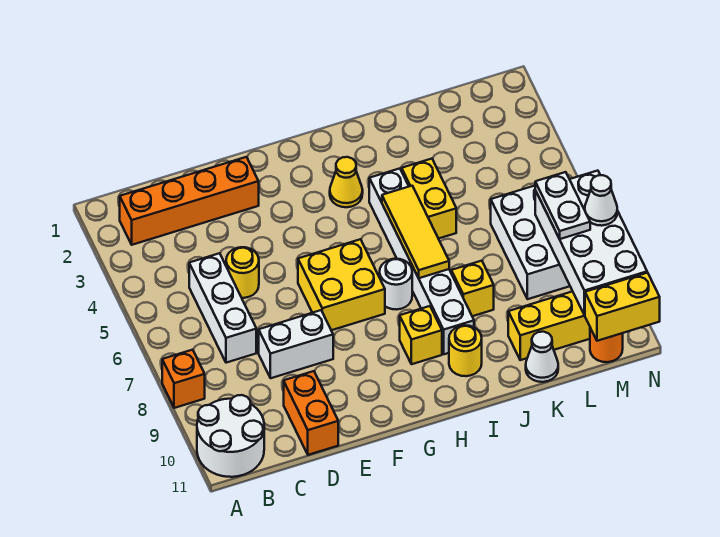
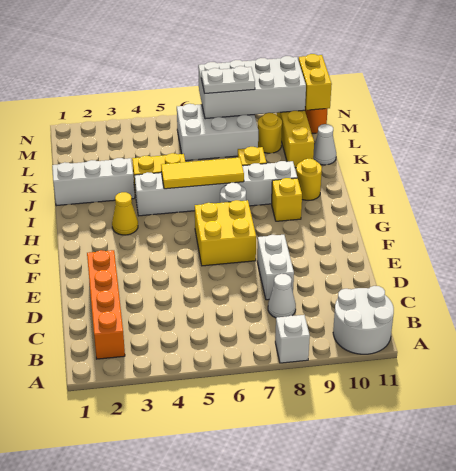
orange brick A8 level 1 -> white brick A8 level 1
white brick C5:C7 level 1 -> white brick J1:J3 level 1
yellow round brick D5 level 1 -> yellow round brick L9 level 1
orange brick D10:D11 level 1 -> none
white cone N8 level 3 -> white cone C8 level 1

